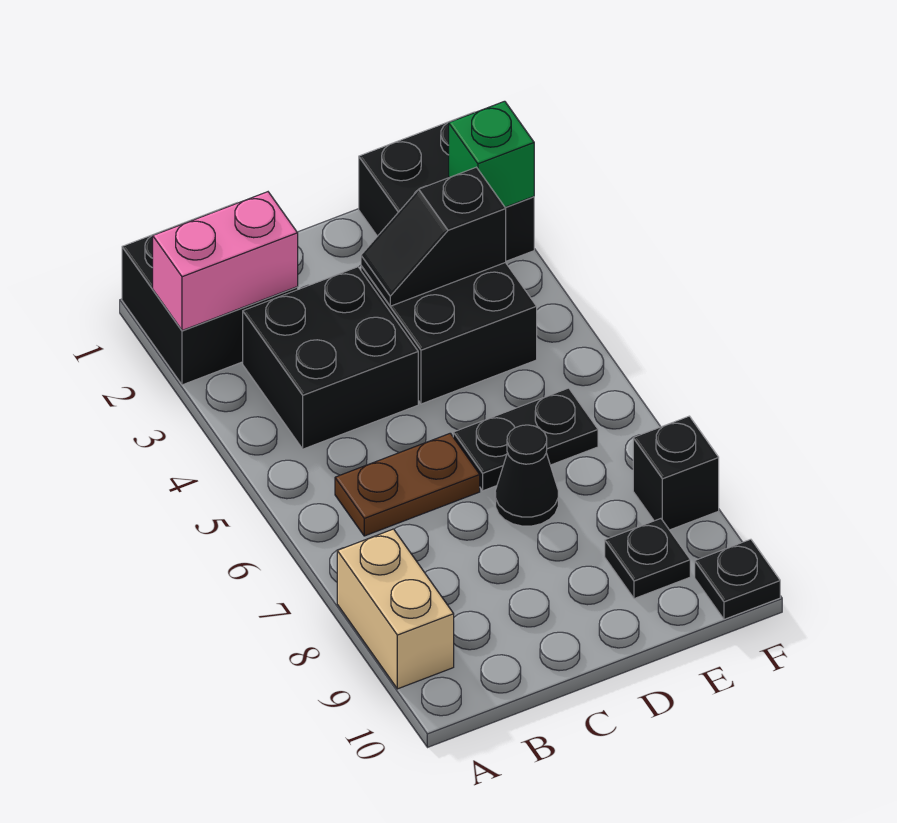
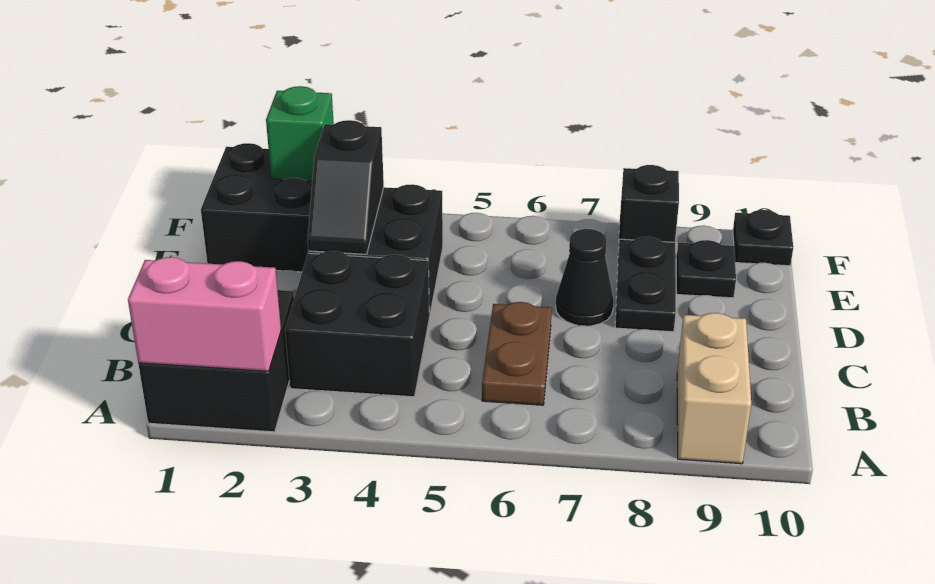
pink brick A2:B2 level 2 -> pink brick A1:A2 level 2
tan brick A8:A9 level 1 -> tan brick A9:B9 level 1
black plate D6:E6 level 1 -> black plate D8:E8 level 1

